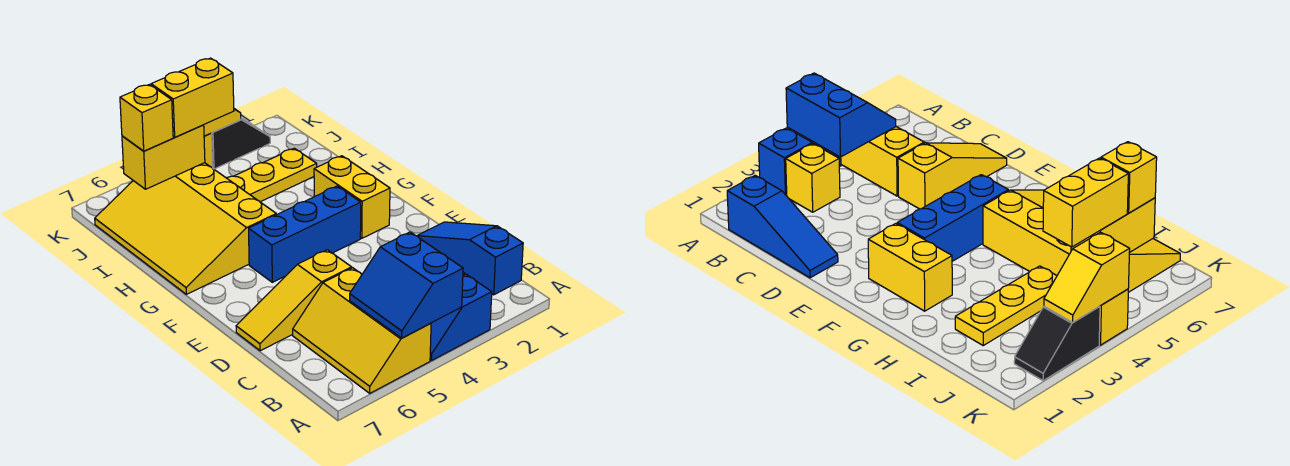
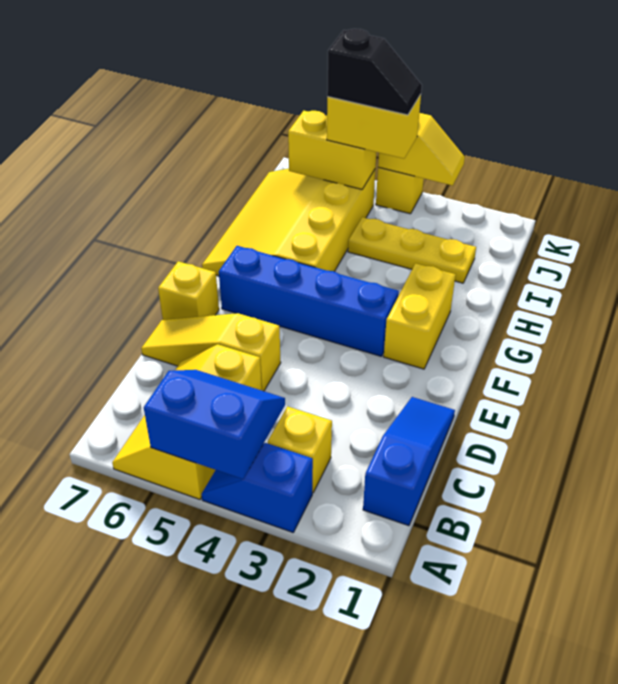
blue slope A4:B5 level 2 top 4 -> blue slope A4:B5 level 2 top A
blue brick F3:F5 level 1 -> blue brick F3:F6 level 1
yellow brick J6 level 3 -> yellow brick E7 level 1
black slope K2:K3 level 1 top 3 -> black slope J4:J5 level 4 top 5

